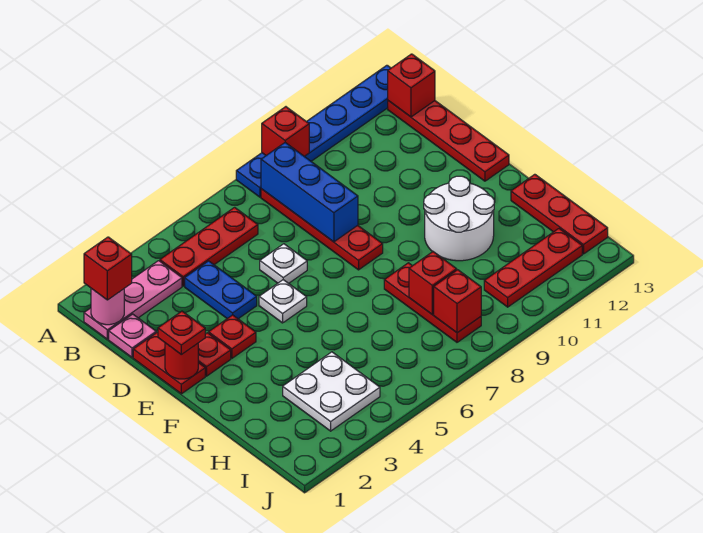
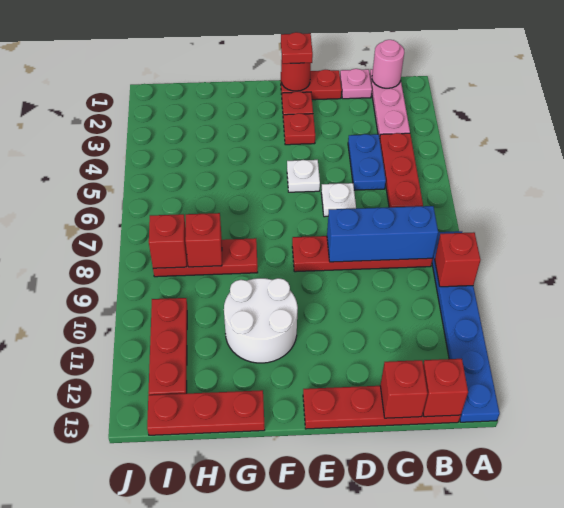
red brick B1 level 3 -> red brick C13 level 2
blue plate C4:D4 level 1 -> blue plate C4:C5 level 1
white plate H3:I4 level 1 -> none

